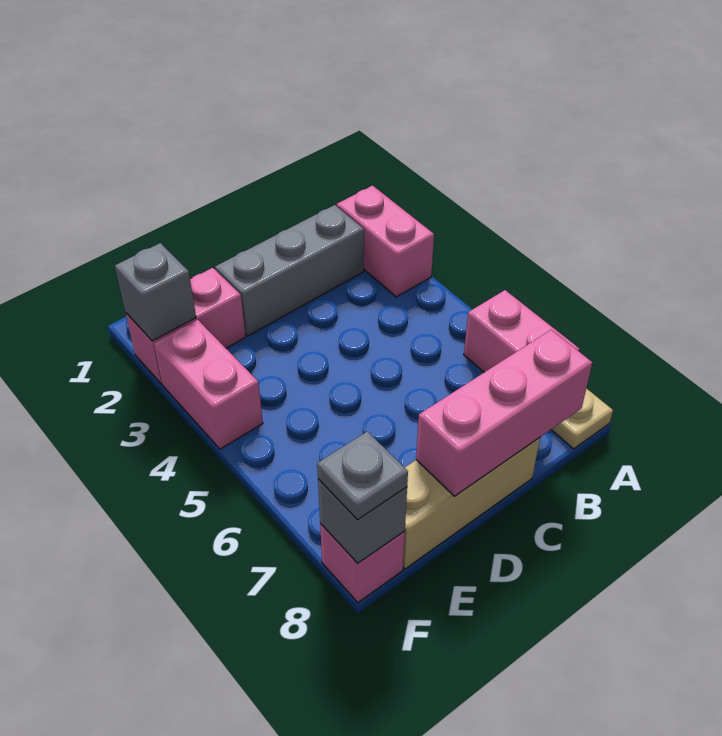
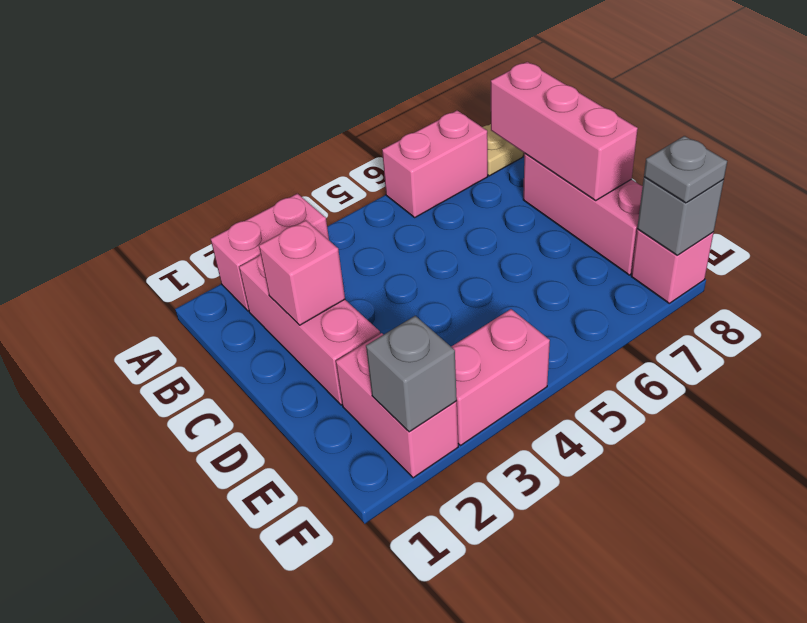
grey brick B2:D2 level 1 -> pink brick B2:D2 level 1
none -> pink brick C2 level 2
tan brick C8:E8 level 1 -> pink brick C8:E8 level 1

